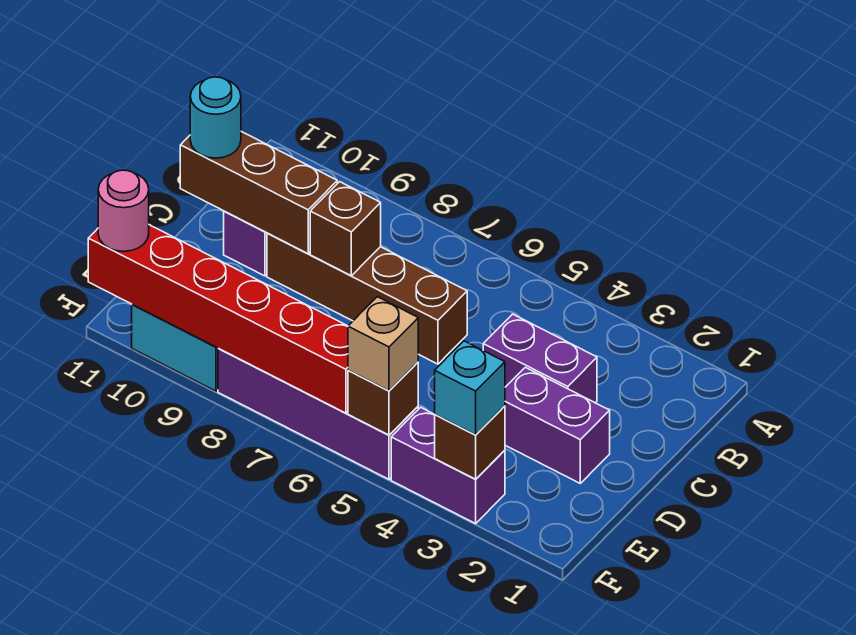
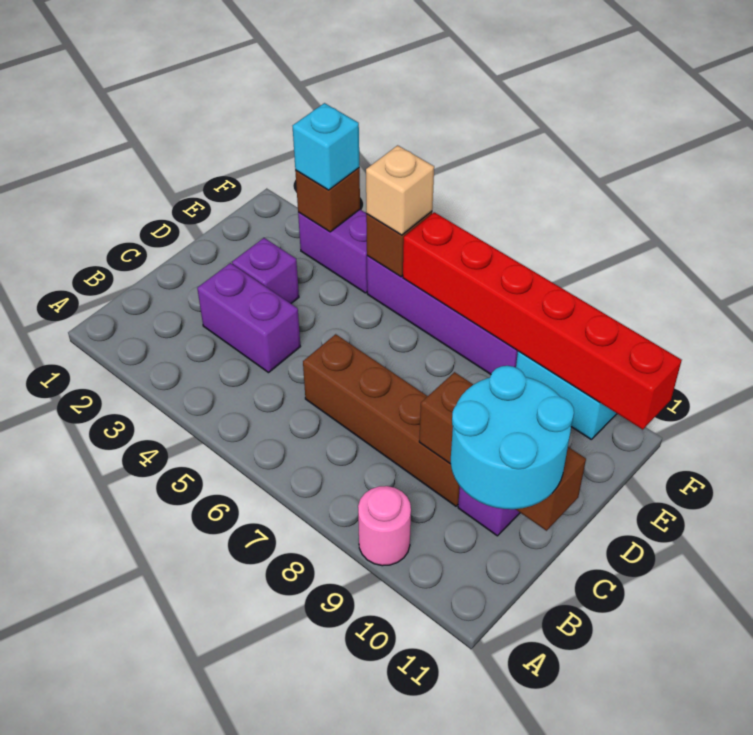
brown brick C8 level 2 -> none
cyan round brick C11 level 3 -> cyan round brick B10:C11 level 3
purple brick D2:D3 level 1 -> purple brick D3 level 1
pink round brick F11 level 3 -> pink round brick A9 level 1

